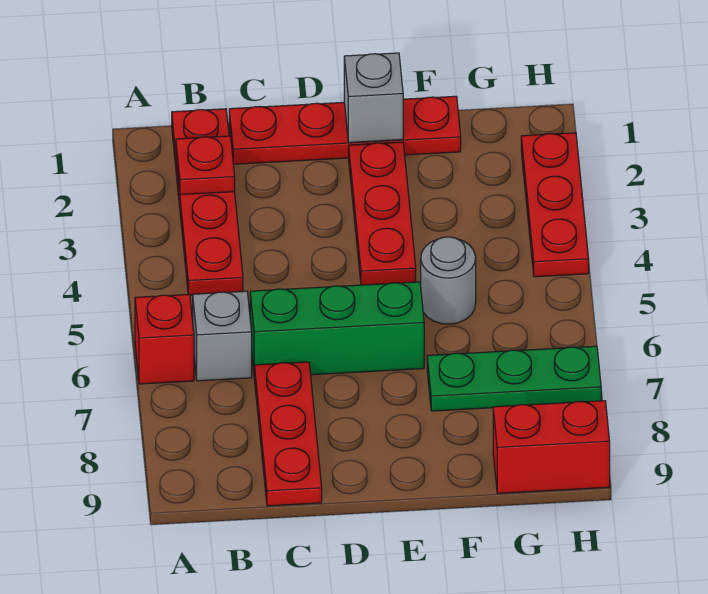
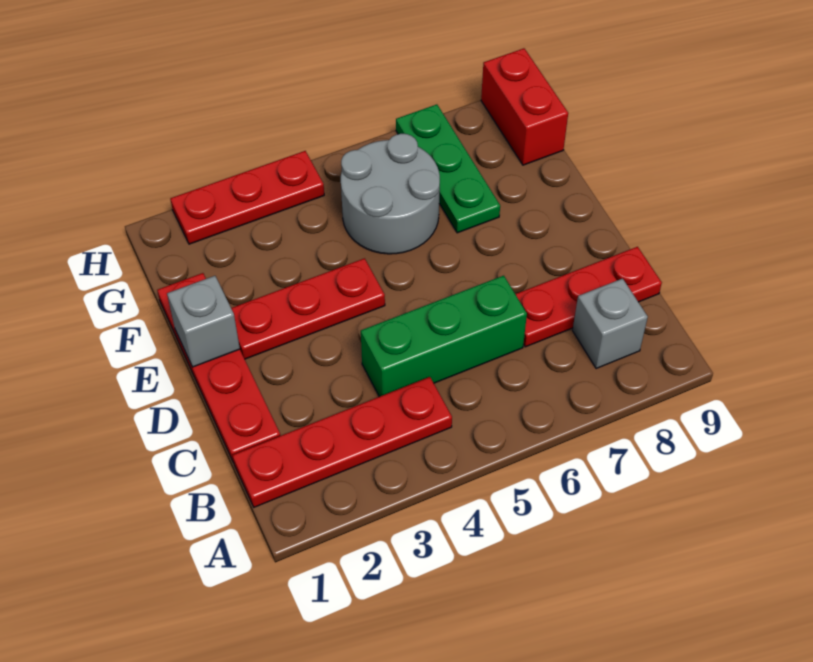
red brick A6 level 1 -> none
red plate B2 level 2 -> none
grey brick B6 level 1 -> grey brick B8 level 1
green brick C6:E6 level 1 -> green brick C4:C6 level 1
grey round brick F5 level 1 -> grey round brick F5:G6 level 1

